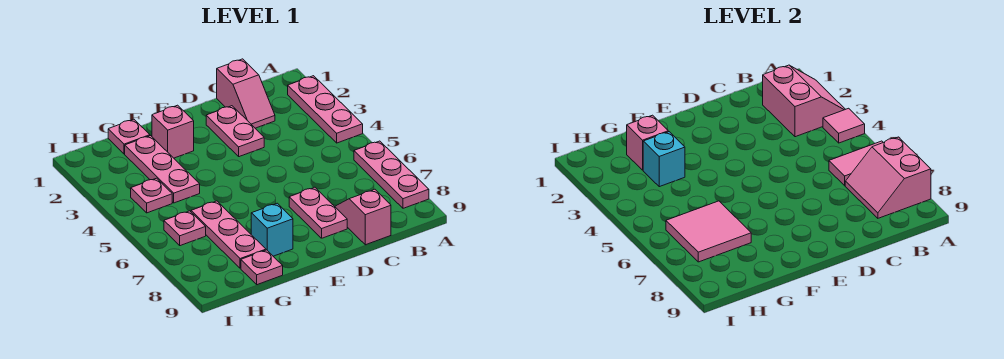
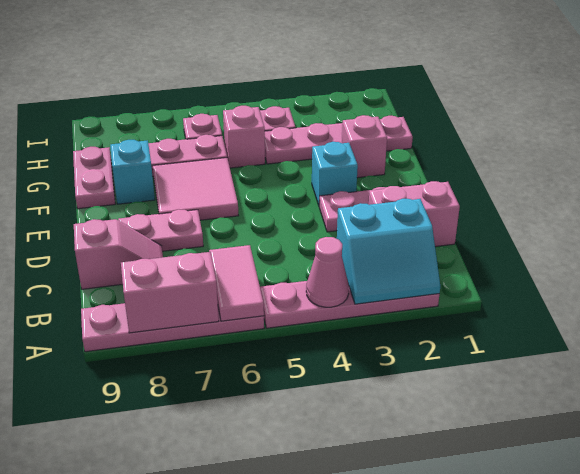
pink plate A2:A4 level 1 -> pink plate A2:A5 level 1
pink slope A2:B3 level 2 top B -> cyan slope A2:B3 level 2 top B
pink tile A4 level 2 -> pink cone A4 level 2
pink plate A6:A8 level 1 -> pink plate A6:A9 level 1
pink slope C1:C2 level 1 top 1 -> pink brick C1:C2 level 1
pink brick G2 level 2 -> pink brick G5 level 1
cyan brick G3 level 2 -> cyan brick E3 level 1
pink tile G6:H7 level 2 -> pink tile E6:F7 level 1
pink plate G9 level 1 -> pink plate F9:G9 level 1

